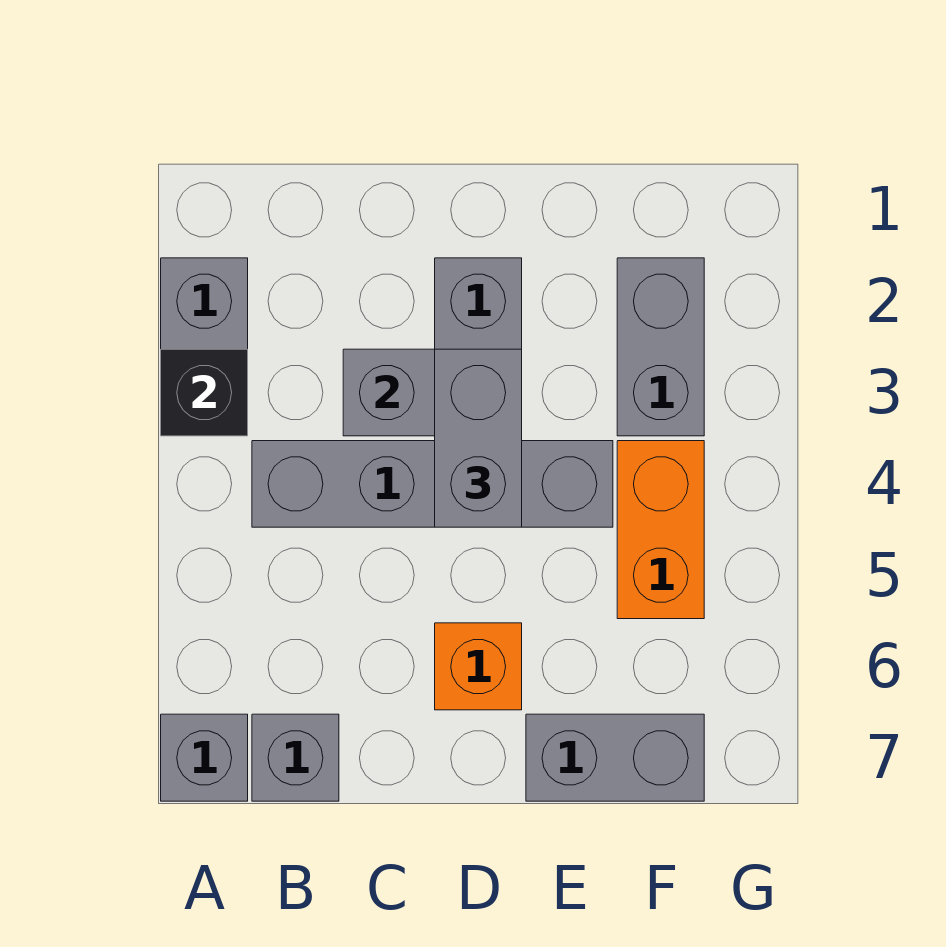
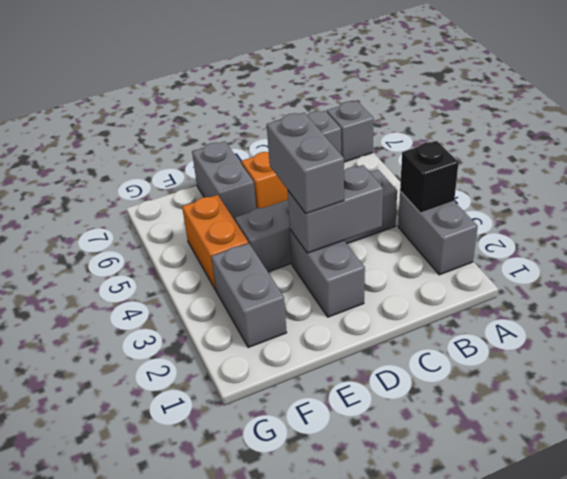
grey brick E7:F7 level 1 -> grey brick E6:E7 level 1

